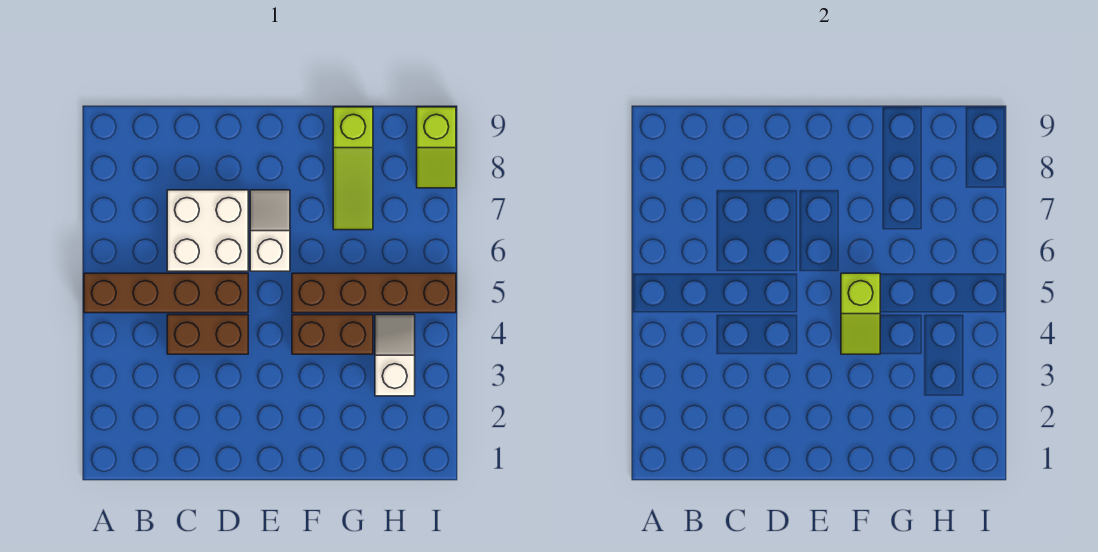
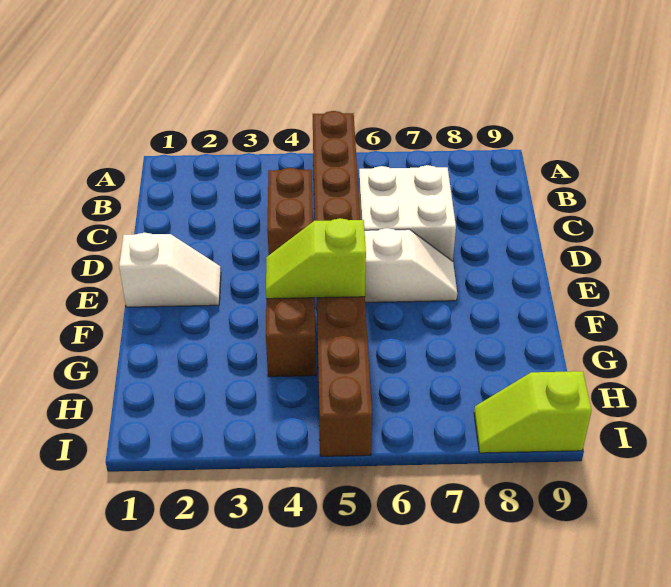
lime slope G7:G9 level 1 top 9 -> none
white slope H3:H4 level 1 top 3 -> white slope E1:E2 level 1 top 1

